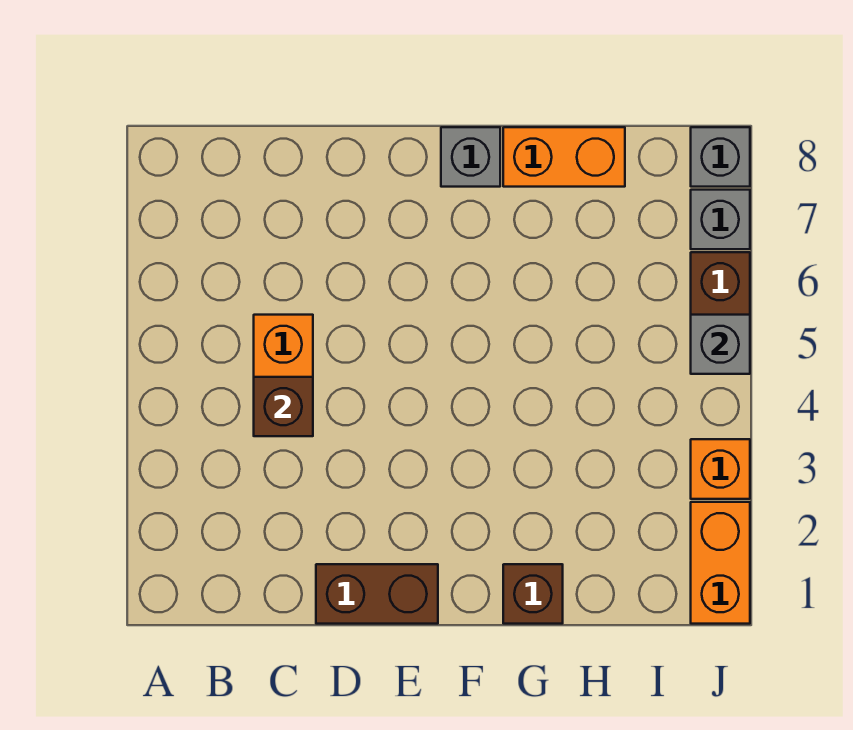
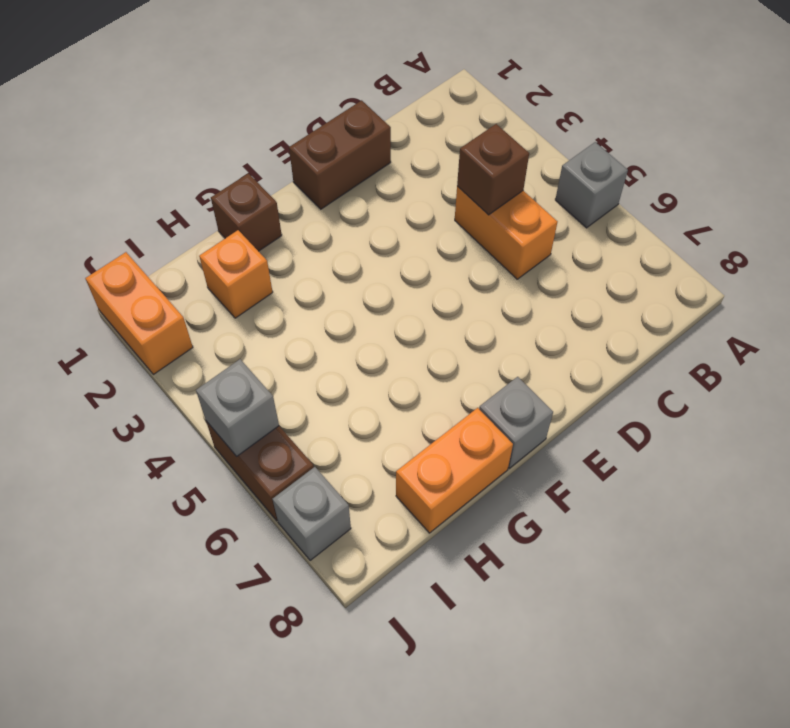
orange brick J3 level 1 -> orange brick H2 level 1
grey brick J8 level 1 -> grey brick A5 level 1

